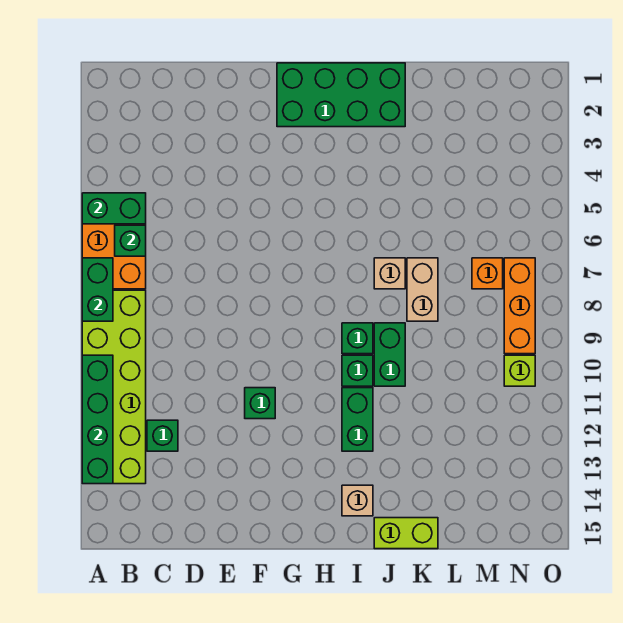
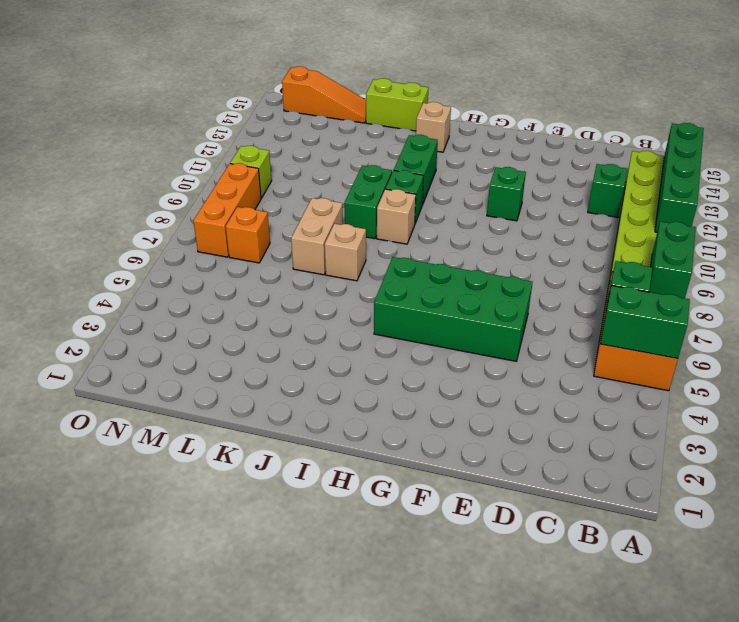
green brick G1:J2 level 1 -> green brick E5:H6 level 1
green brick I9 level 1 -> tan brick I9 level 1
none -> orange slope L15:N15 level 1 top N

